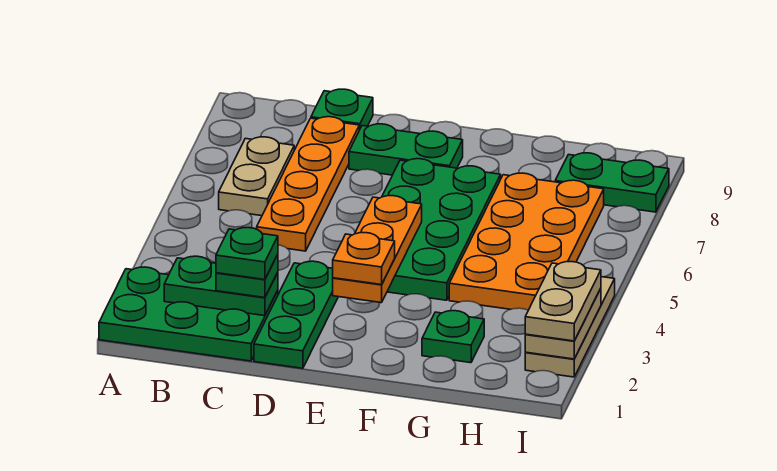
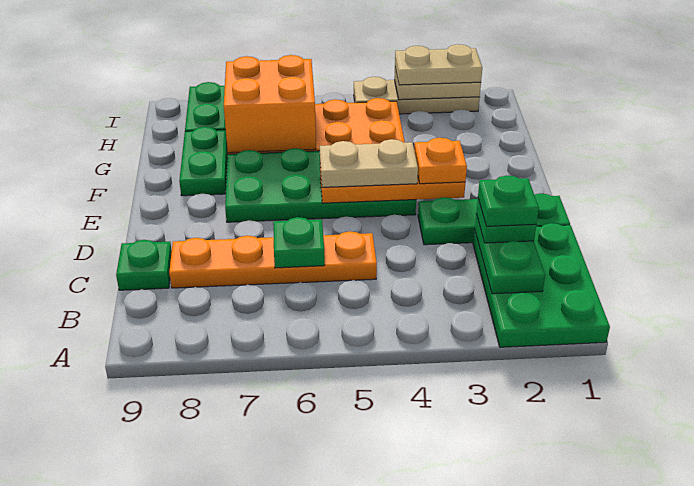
tan plate B6:B7 level 1 -> tan plate E4:E5 level 3
green plate D8:E8 level 1 -> green plate F8:G8 level 1
green plate G2 level 1 -> green plate C6 level 2
none -> orange brick G6:H7 level 2

